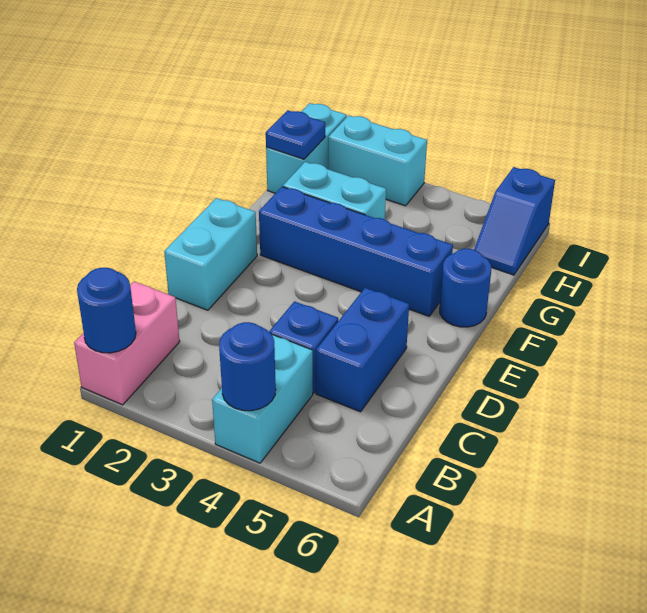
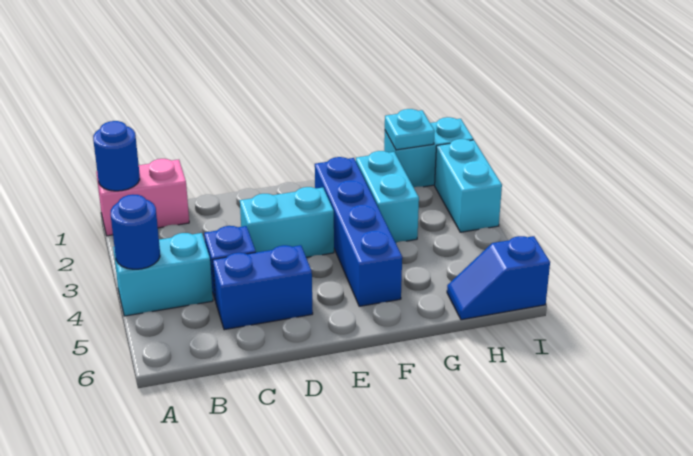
cyan brick D1:E1 level 1 -> cyan brick D3:E3 level 1
blue round brick F6 level 1 -> none
blue plate H1 level 2 -> cyan plate H1 level 2

